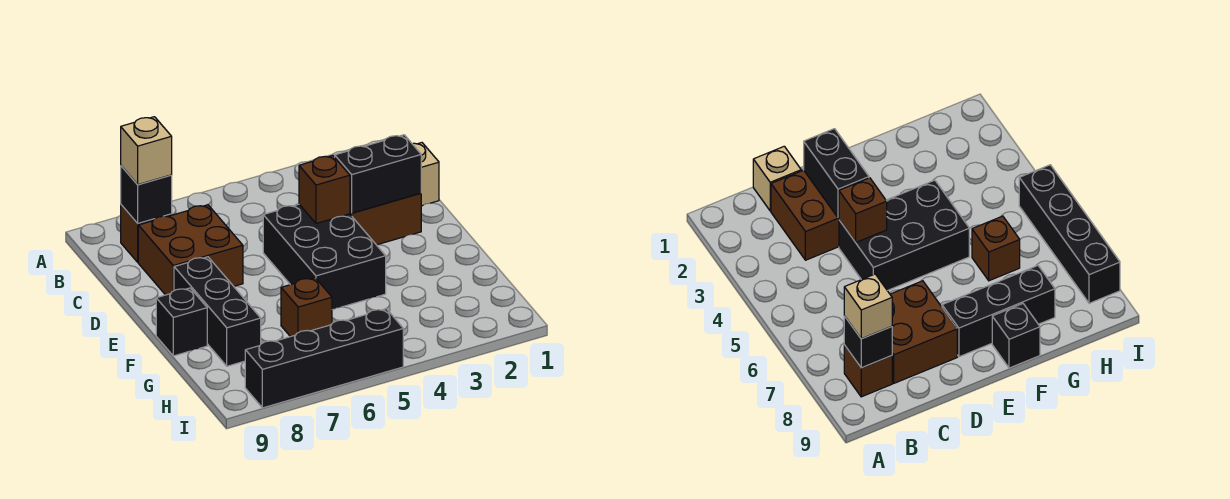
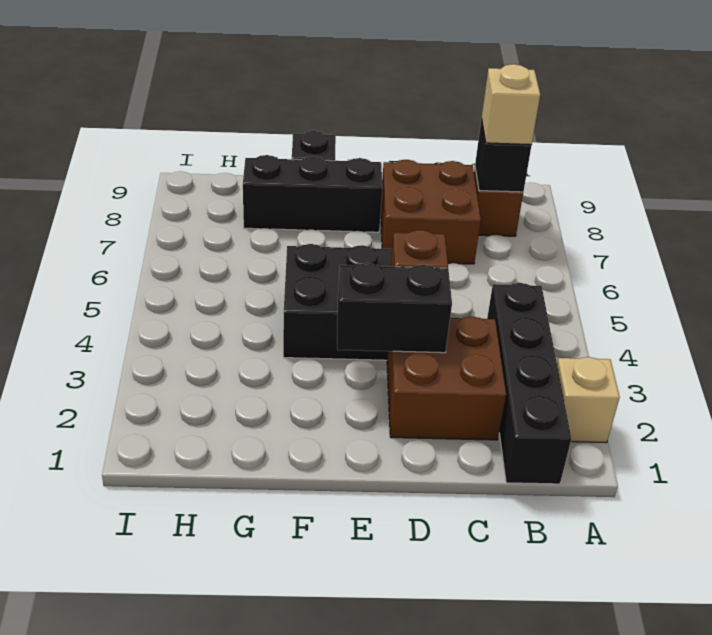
tan brick C1 level 1 -> tan brick A2 level 1
black brick D2:D3 level 2 -> black brick D3:E3 level 2
brown brick G6 level 1 -> none
black brick I5:I8 level 1 -> black brick B1:B4 level 1

